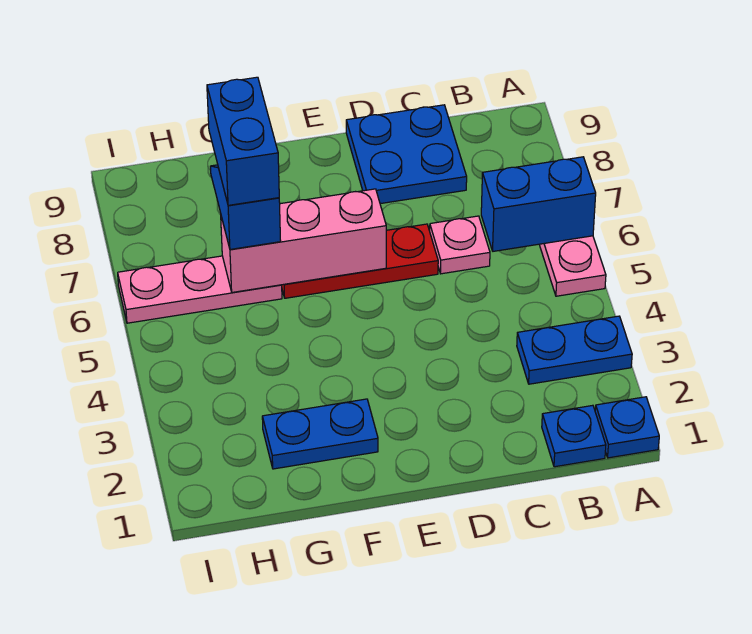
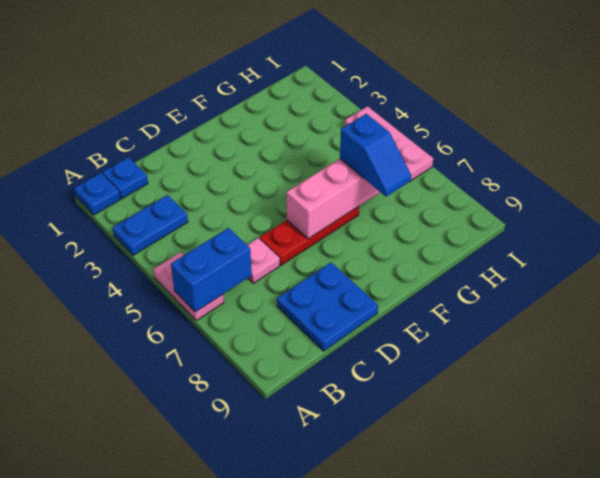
blue plate F2:G2 level 1 -> none
pink plate G6:I6 level 1 -> pink plate I4:I6 level 1
blue brick G6:G7 level 4 -> none

